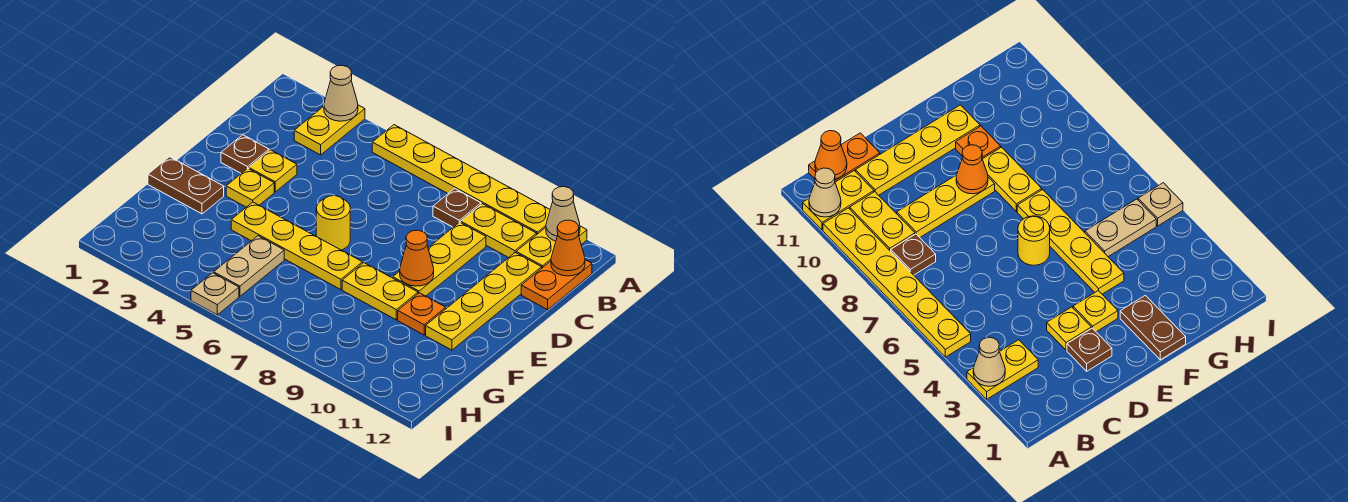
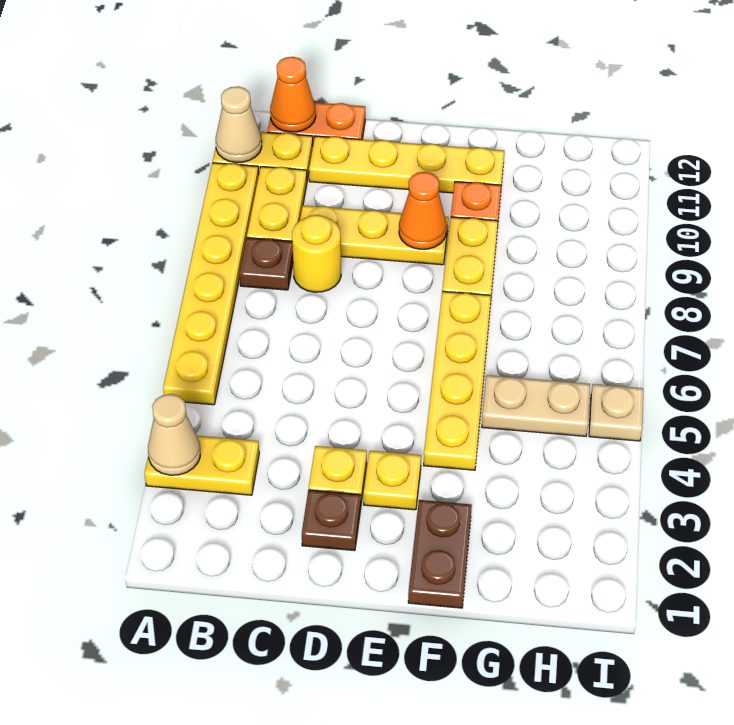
yellow round brick E6 level 1 -> yellow round brick C8 level 1

